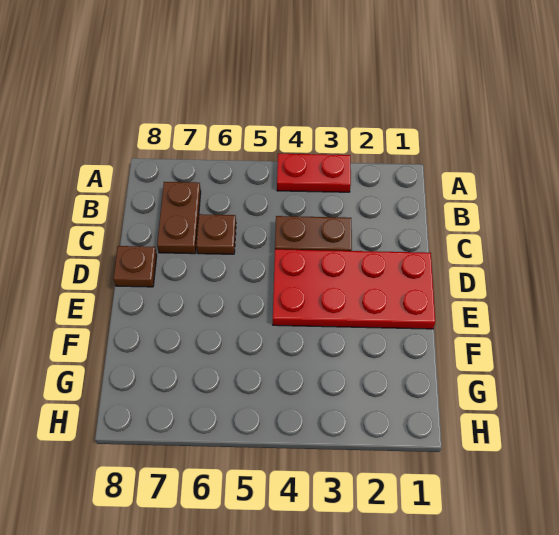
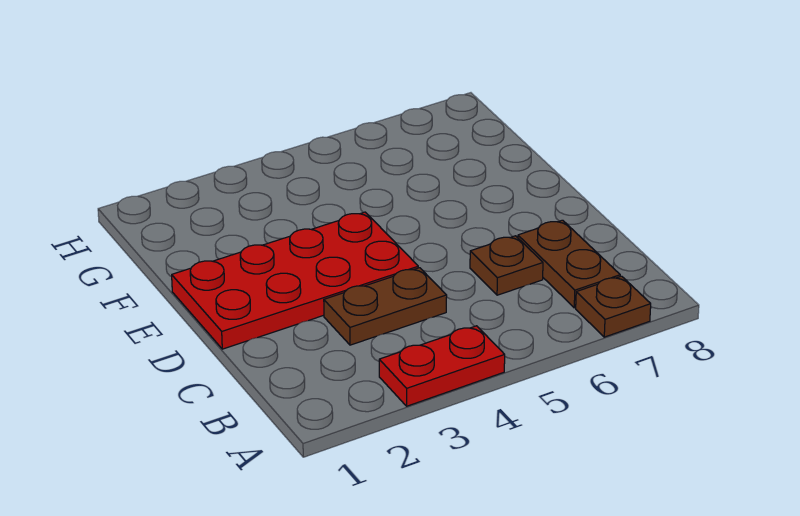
brown plate D8 level 1 -> brown plate A7 level 1

